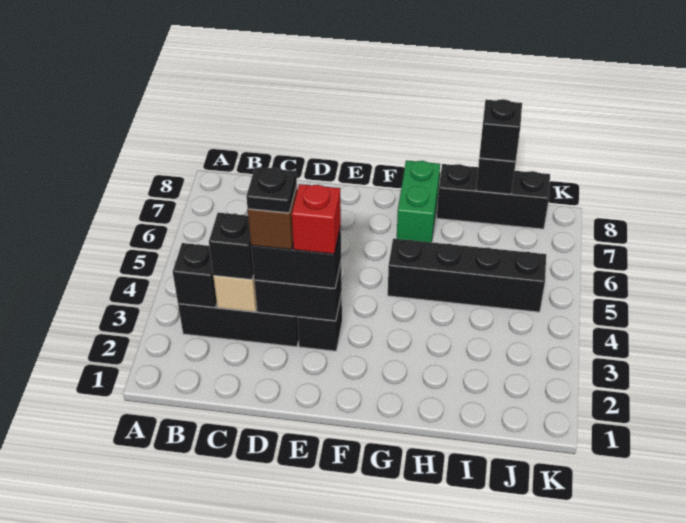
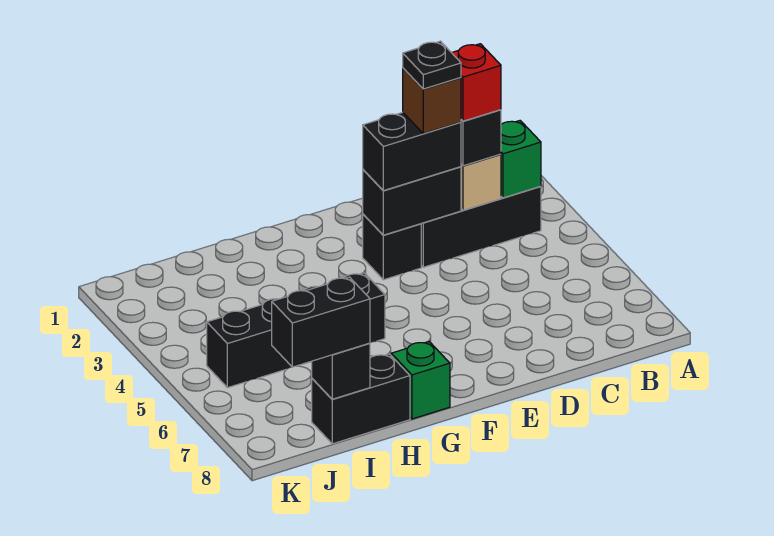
black brick B3 level 2 -> green brick B3 level 2
red brick E3 level 4 -> red brick C3 level 4
green brick G7:G8 level 1 -> green brick G8 level 1
black brick H8:J8 level 1 -> black brick H8:I8 level 1
black brick I8 level 3 -> black brick I8:J8 level 3

